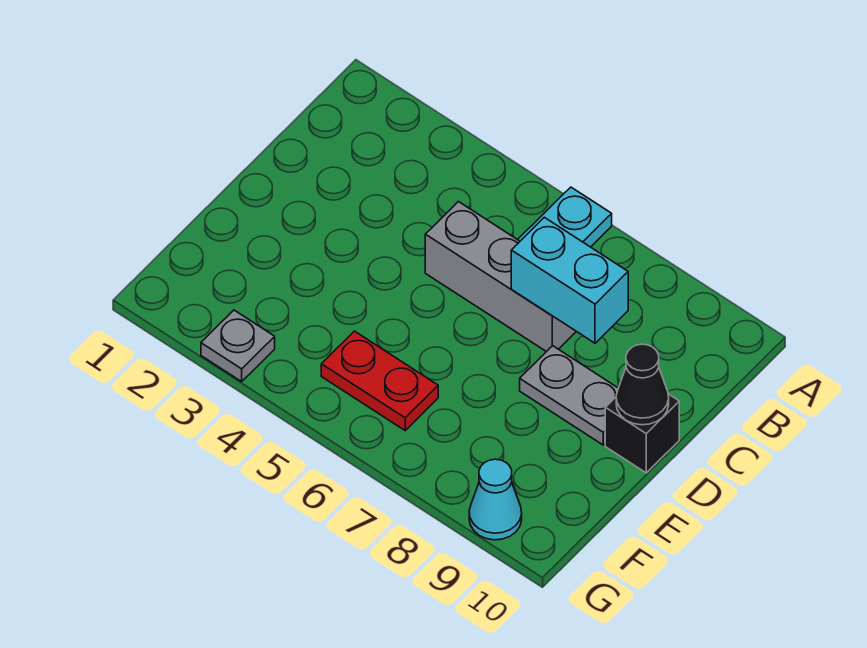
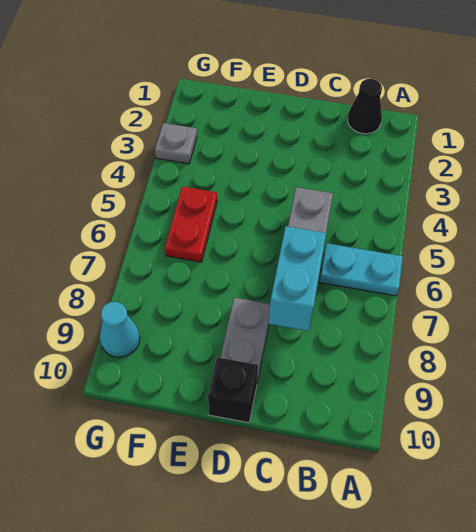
black cone D10 level 2 -> black cone B1 level 1

